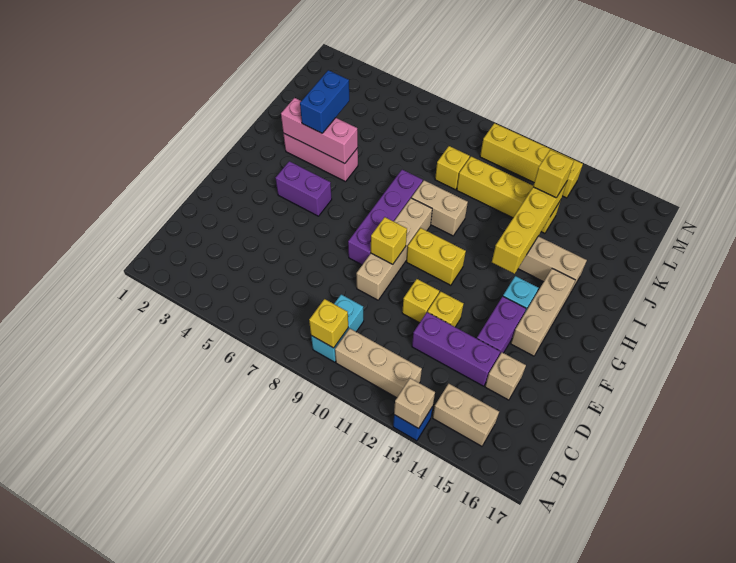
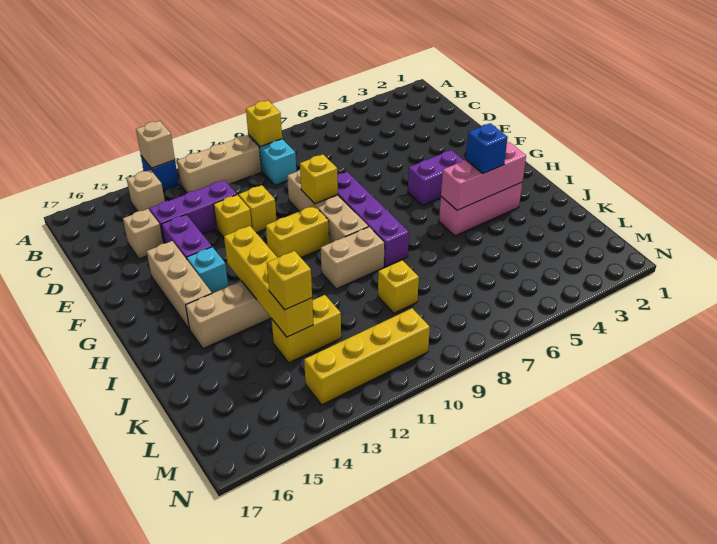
tan brick B14:B15 level 1 -> tan brick B14 level 1
blue brick I4:J4 level 3 -> blue brick I4 level 3
yellow brick K10:K13 level 1 -> yellow brick K12:K13 level 1

